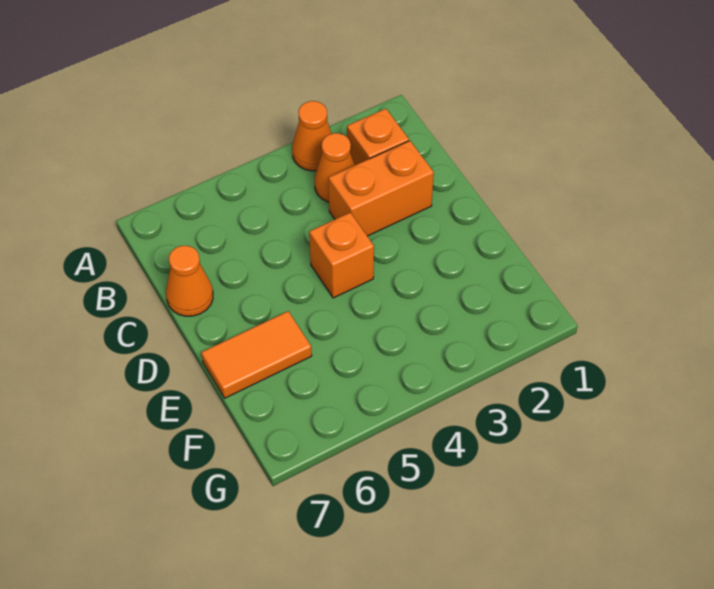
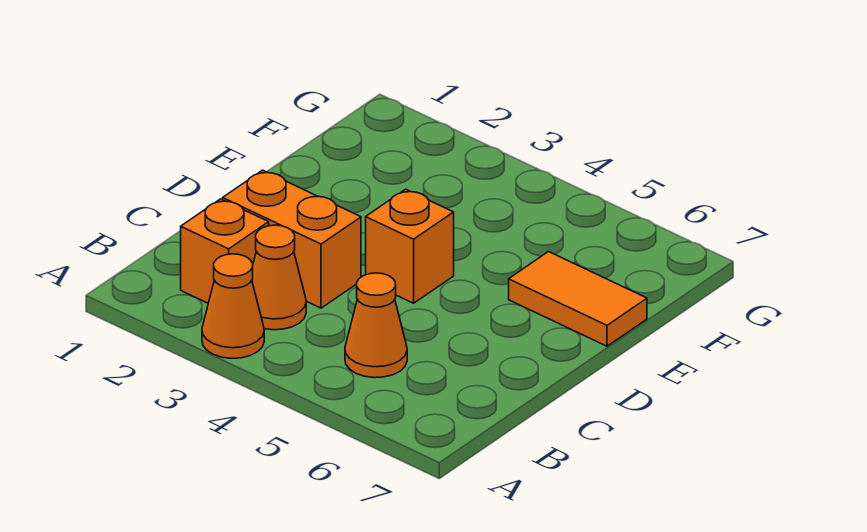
orange cone C7 level 1 -> orange cone B5 level 1

